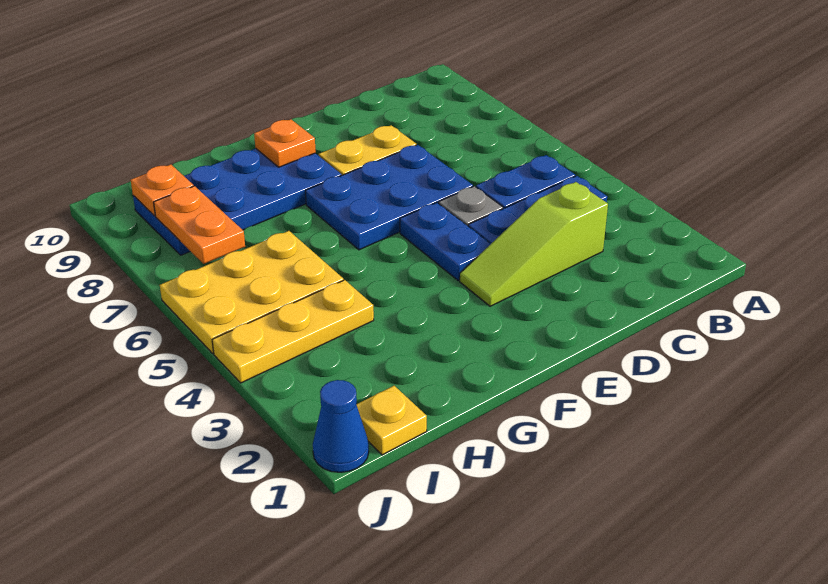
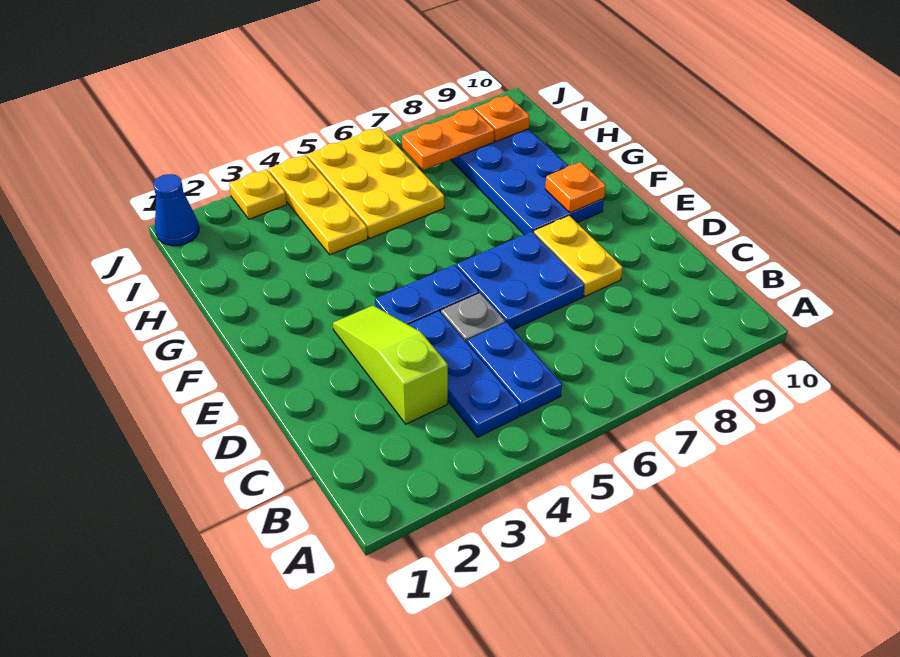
blue plate D6:F7 level 1 -> blue plate D6:E7 level 1
yellow plate I1 level 1 -> yellow plate J3 level 1

